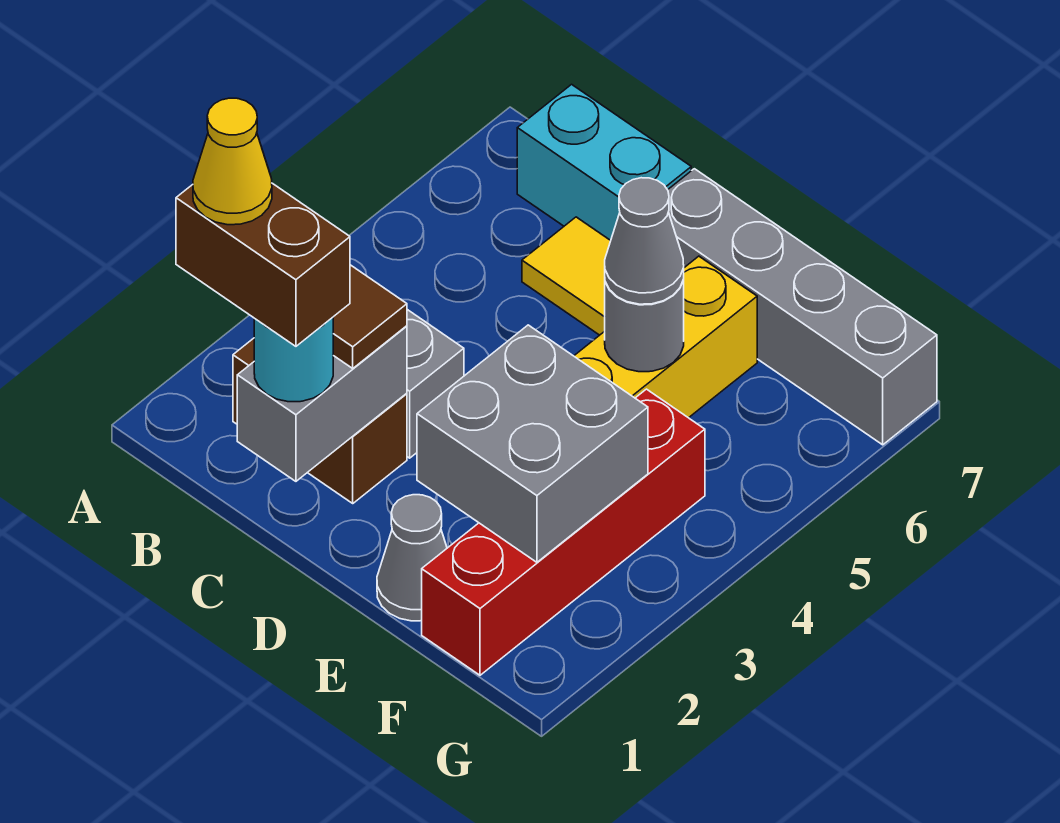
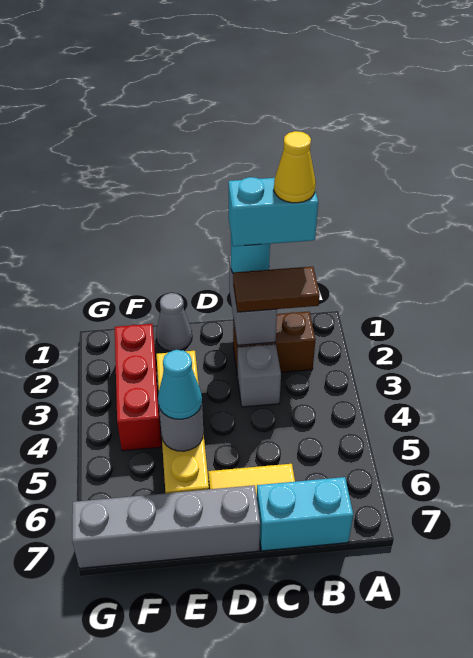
brown brick B1:C1 level 4 -> cyan brick B1:C1 level 4
grey brick E2:F3 level 2 -> none
grey cone E5 level 3 -> cyan cone E5 level 3
red brick F1:F4 level 1 -> red brick F2:F4 level 1

